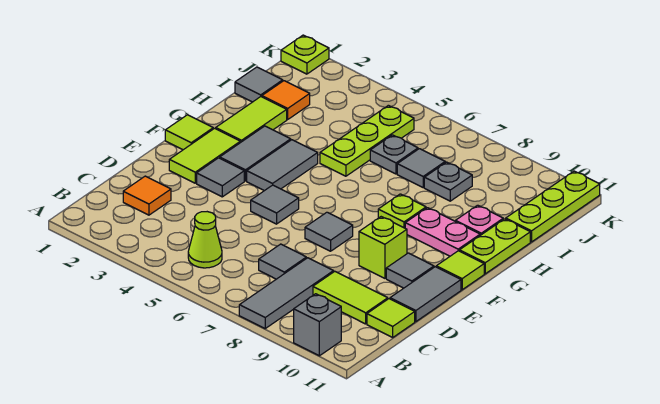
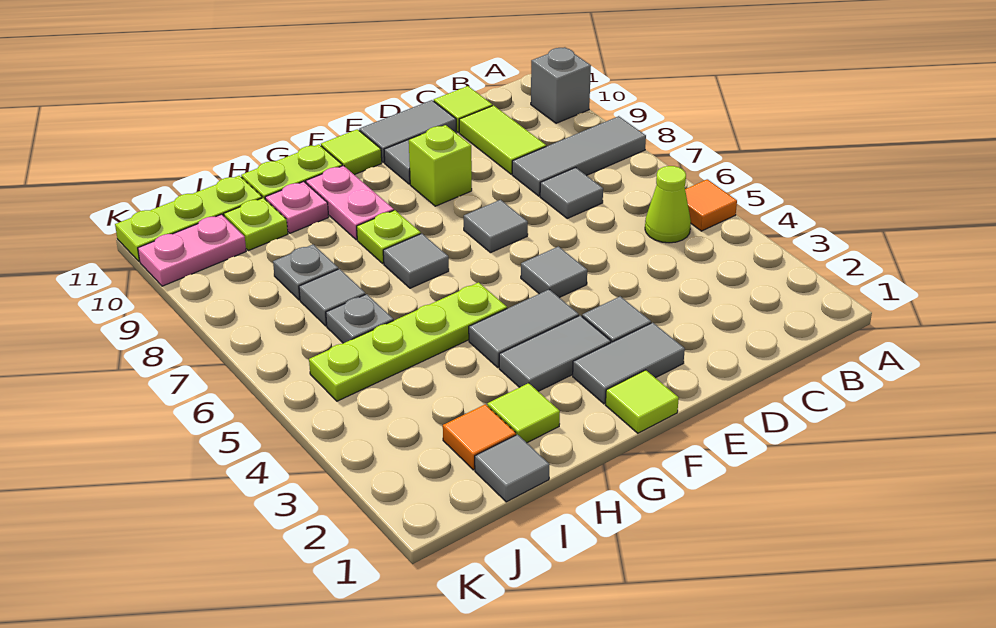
orange tile C2 level 1 -> orange tile A5 level 1
lime tile E2:F2 level 1 -> grey tile E2:F2 level 1
lime tile G2:H2 level 1 -> lime tile H2 level 1
none -> grey tile G7 level 1
lime plate H5:J5 level 1 -> lime plate G5:J5 level 1
none -> pink plate J10:K10 level 1
lime plate K1 level 1 -> lime plate I10 level 1

